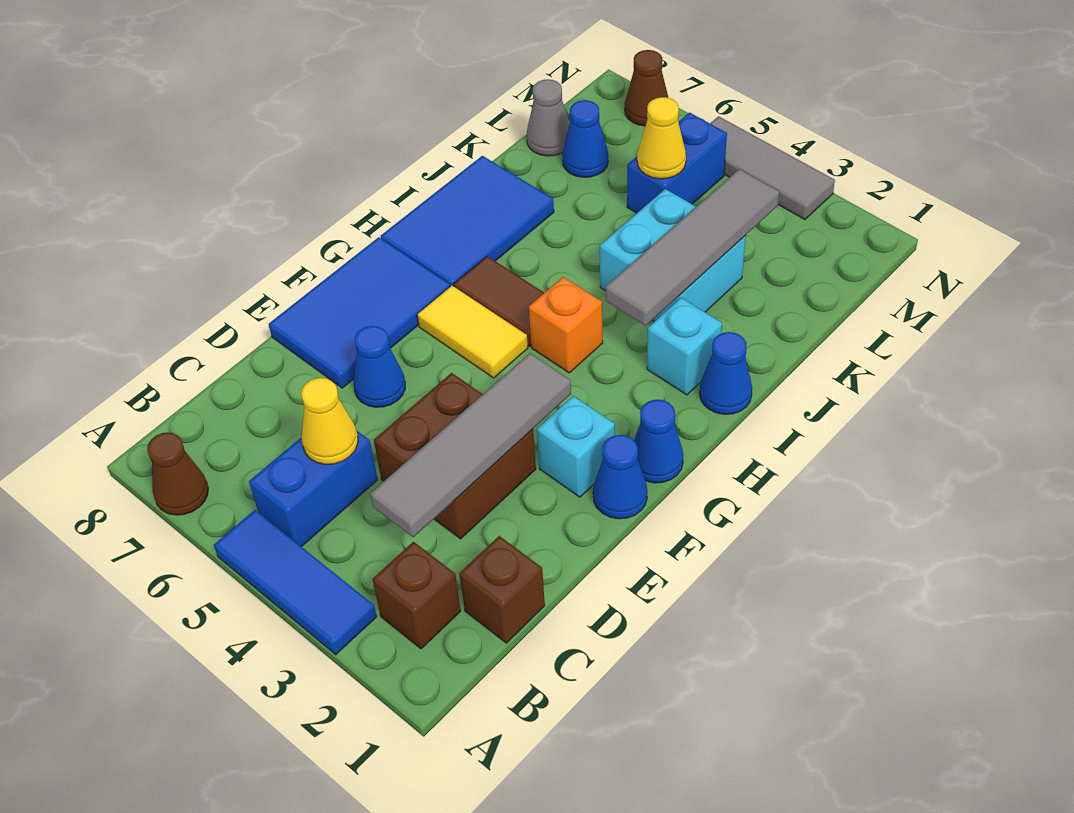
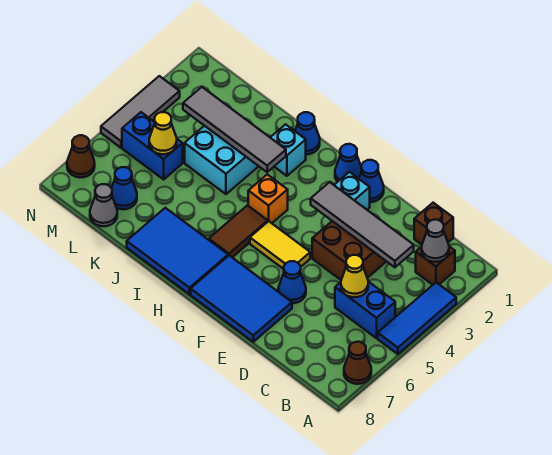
none -> grey cone B2 level 2
yellow tile G5:G6 level 1 -> yellow tile F5:G5 level 1

